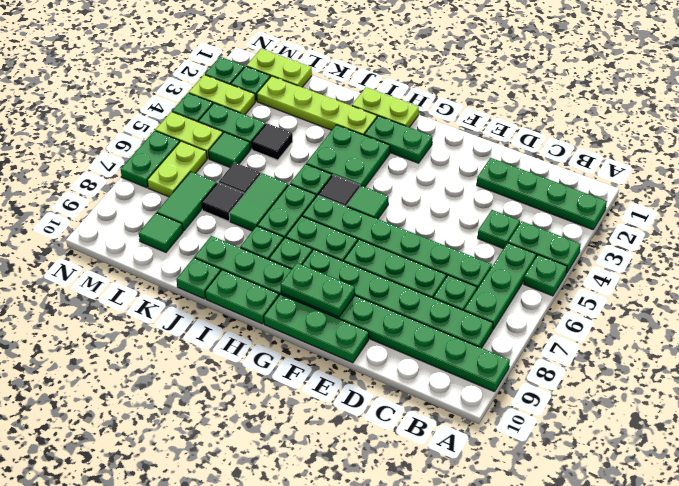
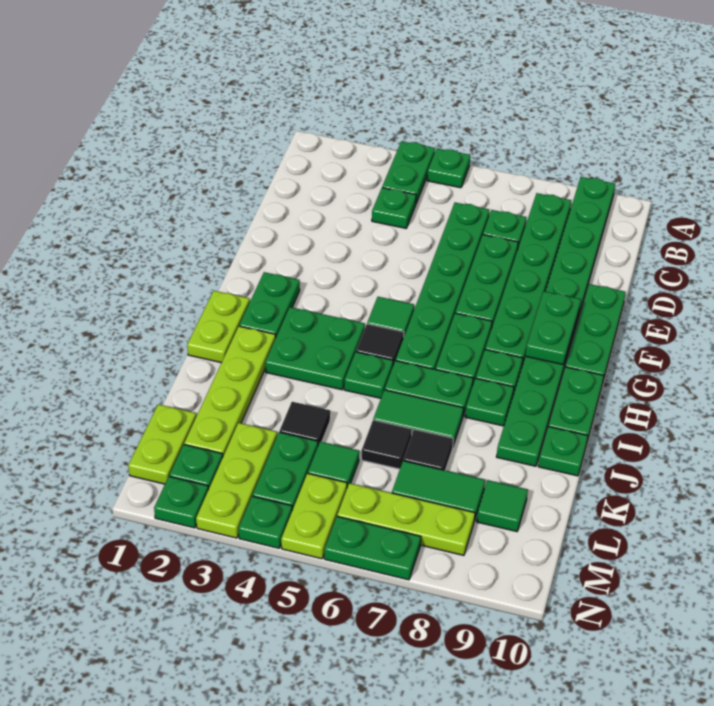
green plate A2:D2 level 1 -> none
green plate B5:B7 level 1 -> none
lime plate M3:N3 level 1 -> lime plate L3:N3 level 1
lime plate M6:M7 level 1 -> lime plate M6:M8 level 1

